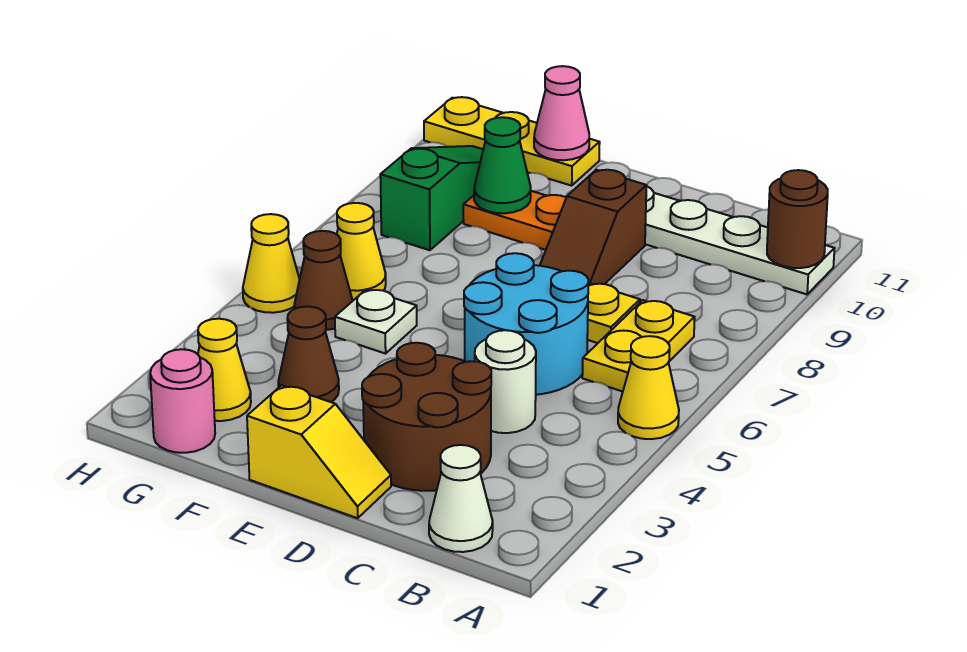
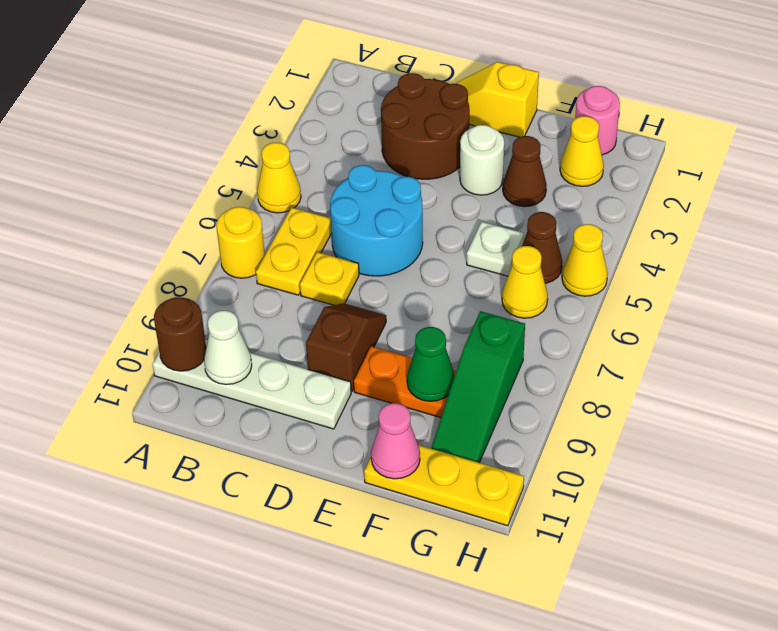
none -> yellow round brick A7 level 1
white cone B1 level 1 -> white cone B10 level 2
white round brick C4 level 1 -> white round brick E3 level 1

